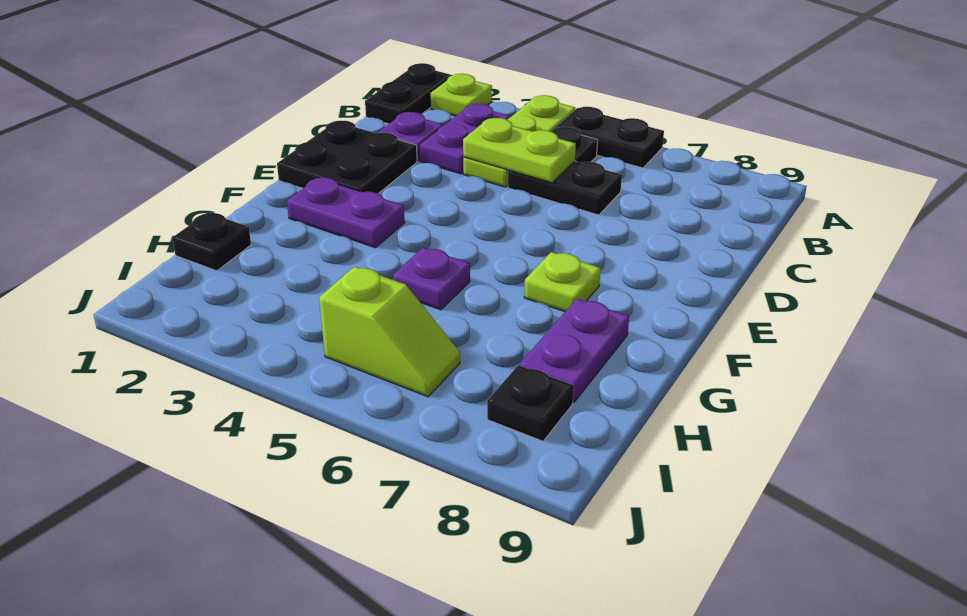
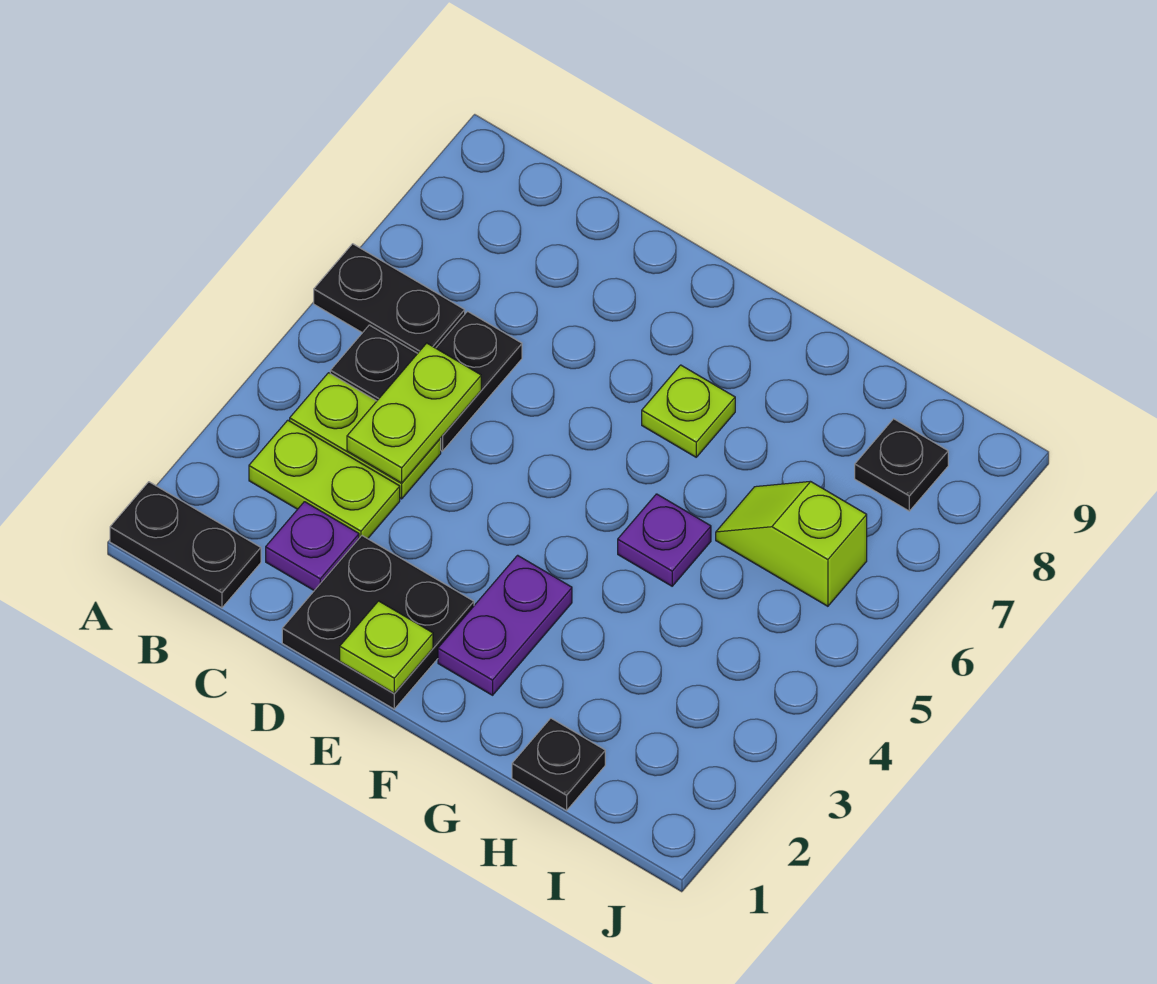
lime plate A2 level 1 -> lime plate E1 level 2
lime plate A4:C4 level 1 -> lime plate B4:C4 level 1
black plate A5:A6 level 1 -> black plate A6:B6 level 1
purple plate B3:C3 level 1 -> lime plate B3:C3 level 1
purple plate G8:H8 level 1 -> none
lime slope I5:I6 level 1 top 5 -> lime slope H6:I6 level 1 top I

